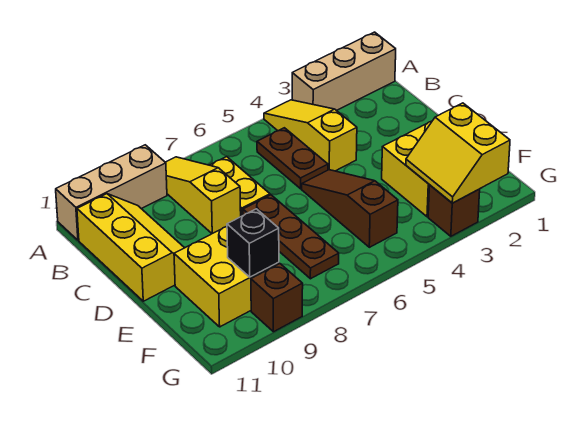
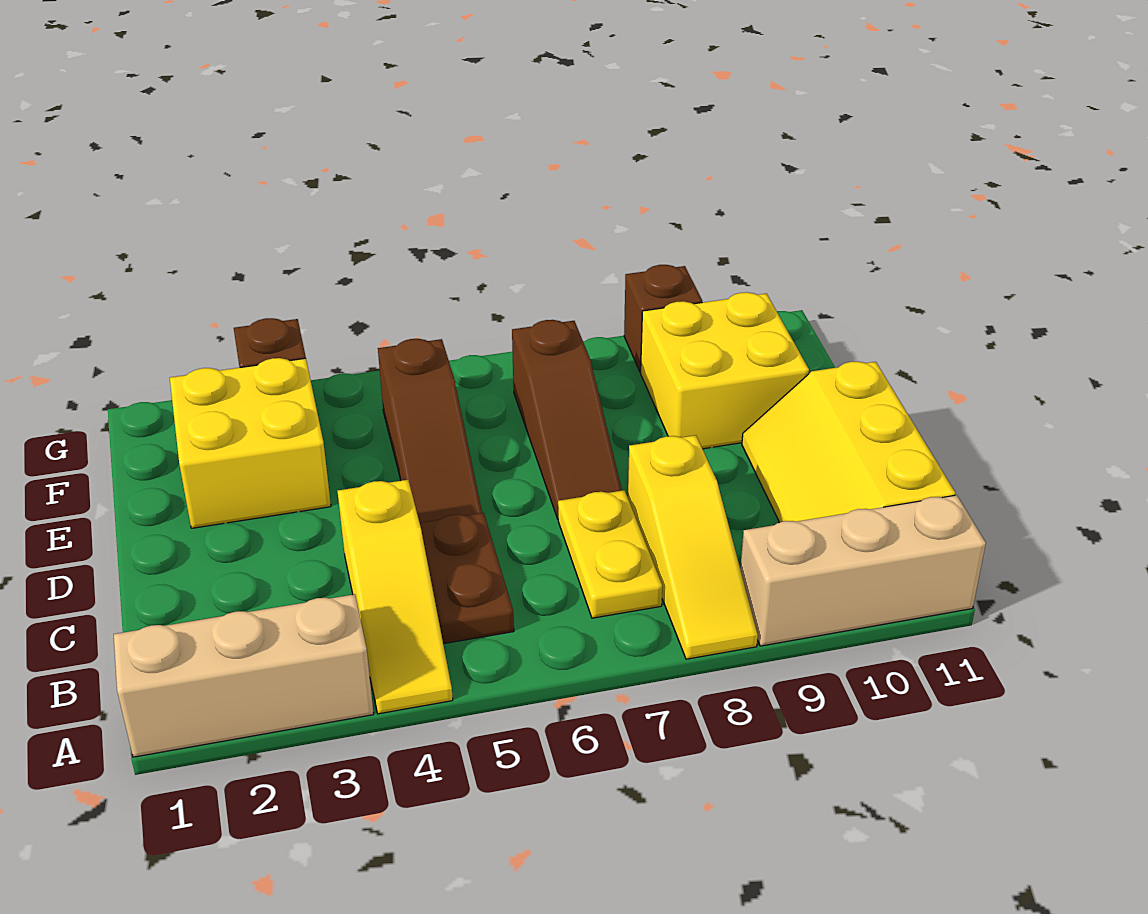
brown plate D7:F7 level 1 -> brown slope D7:F7 level 1 top F
yellow slope F2:G3 level 2 top 2 -> none
black brick F9 level 2 -> none

